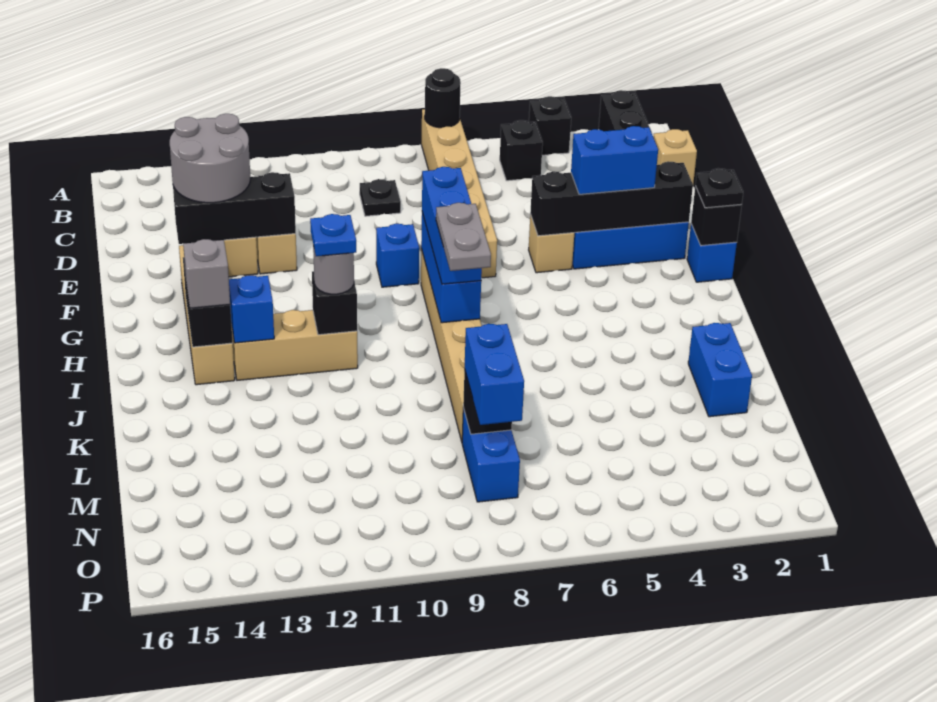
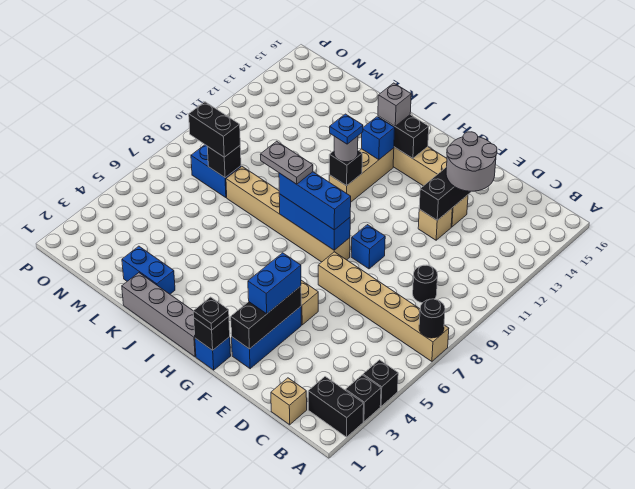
black brick B5 level 1 -> black brick A3 level 1
black plate C9 level 1 -> black round brick C9 level 1
black brick F2:F5 level 2 -> black brick F2:F4 level 2
none -> grey brick H1:K1 level 1
blue brick M8:N8 level 3 -> black brick M8:N8 level 3

